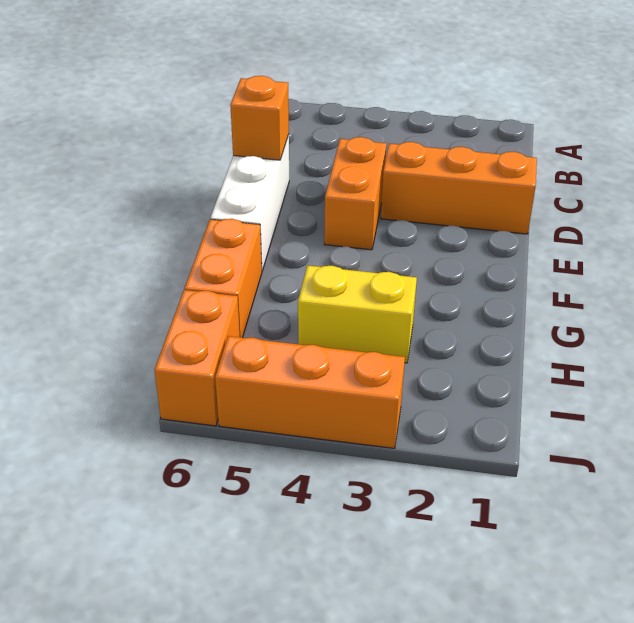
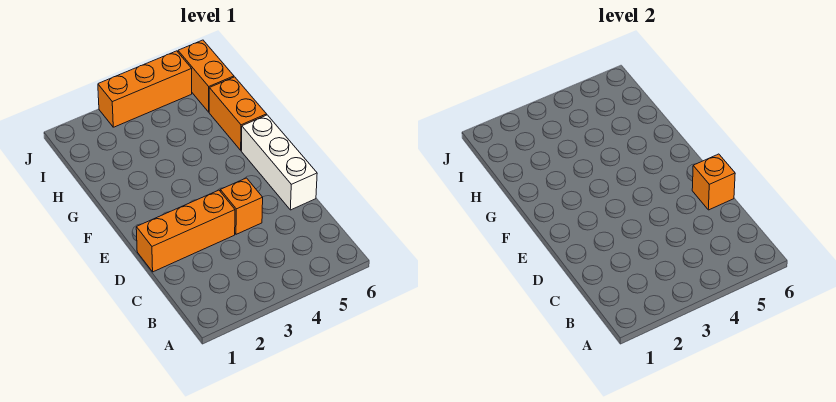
orange brick D4:E4 level 1 -> orange brick D4 level 1
yellow brick H3:H4 level 1 -> none

